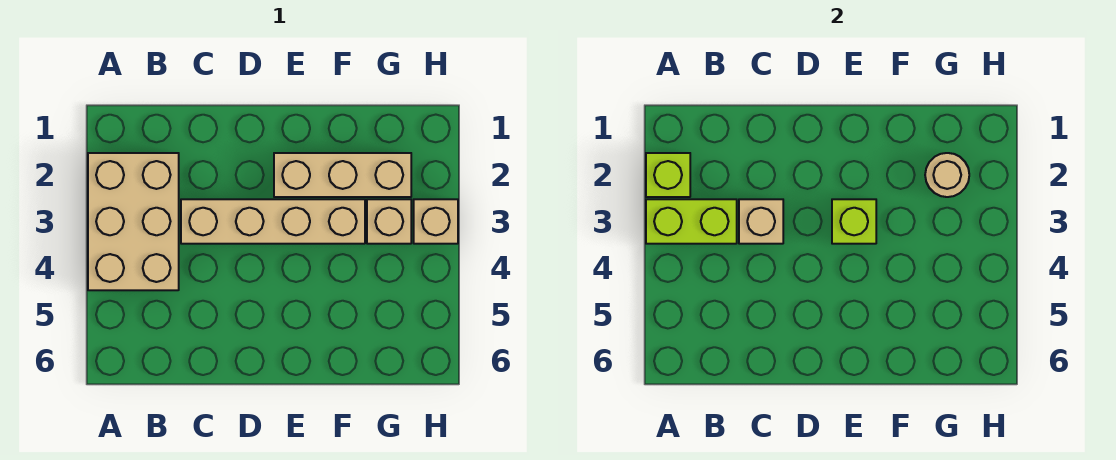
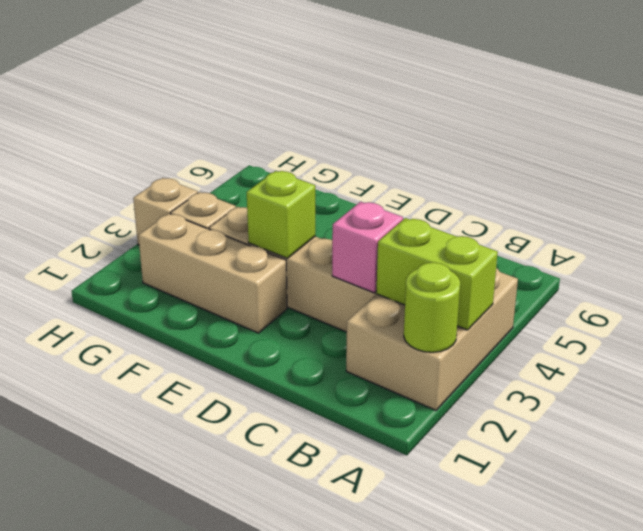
lime brick A2 level 2 -> lime round brick A2 level 2
tan brick C3 level 2 -> pink brick C3 level 2
tan round brick G2 level 2 -> none

